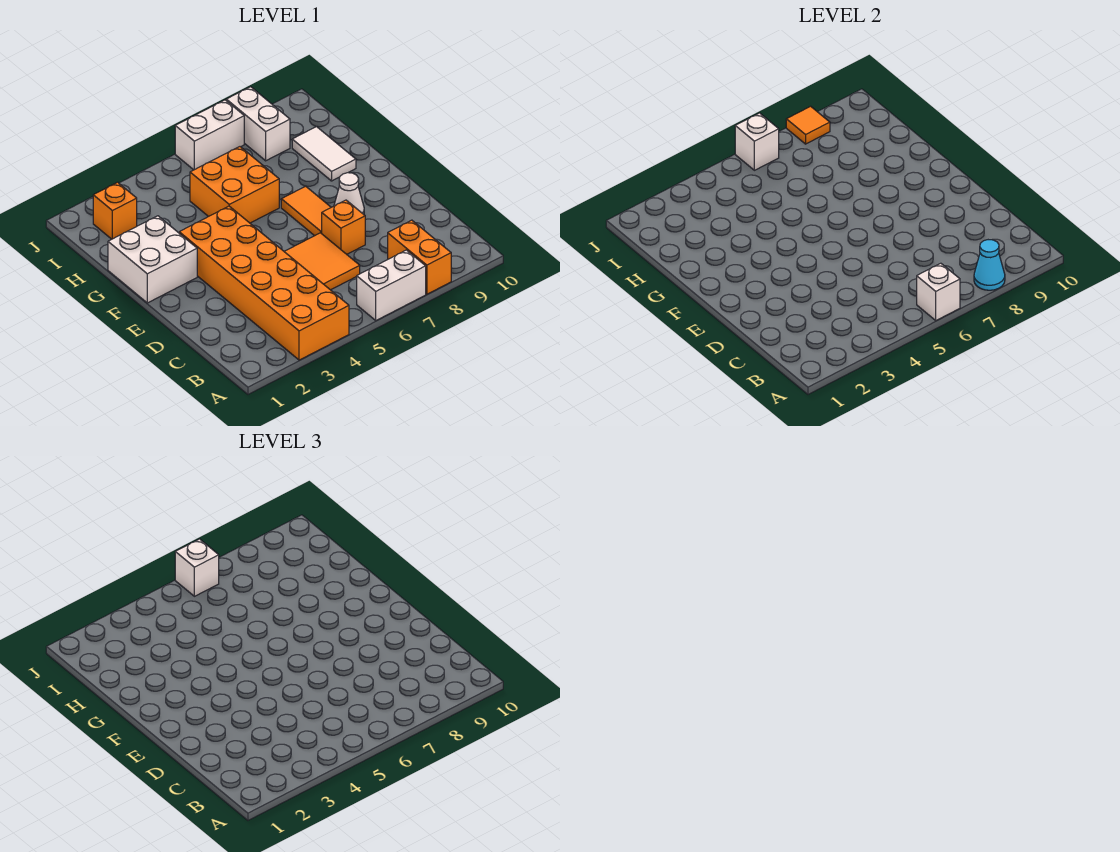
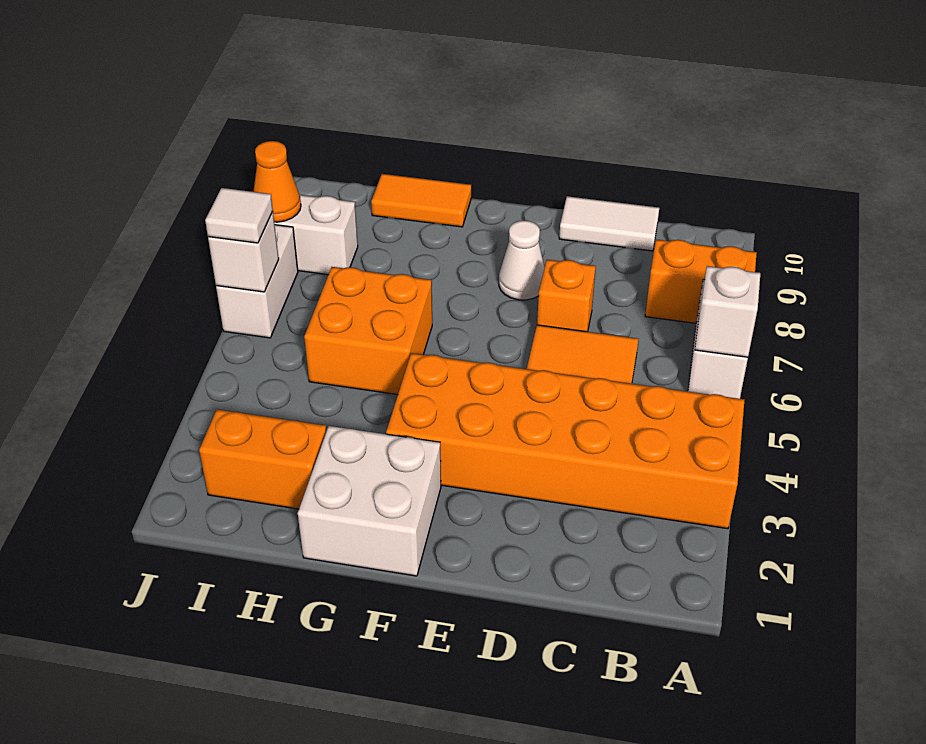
cyan cone A8 level 2 -> none
orange tile E7:F7 level 1 -> orange tile G10:H10 level 1
white tile G9:H9 level 1 -> white tile C10:D10 level 1
orange brick I2 level 1 -> orange brick H2:I2 level 1
white brick J6 level 3 -> white tile J6 level 3
orange tile J8 level 2 -> orange cone J8 level 2

